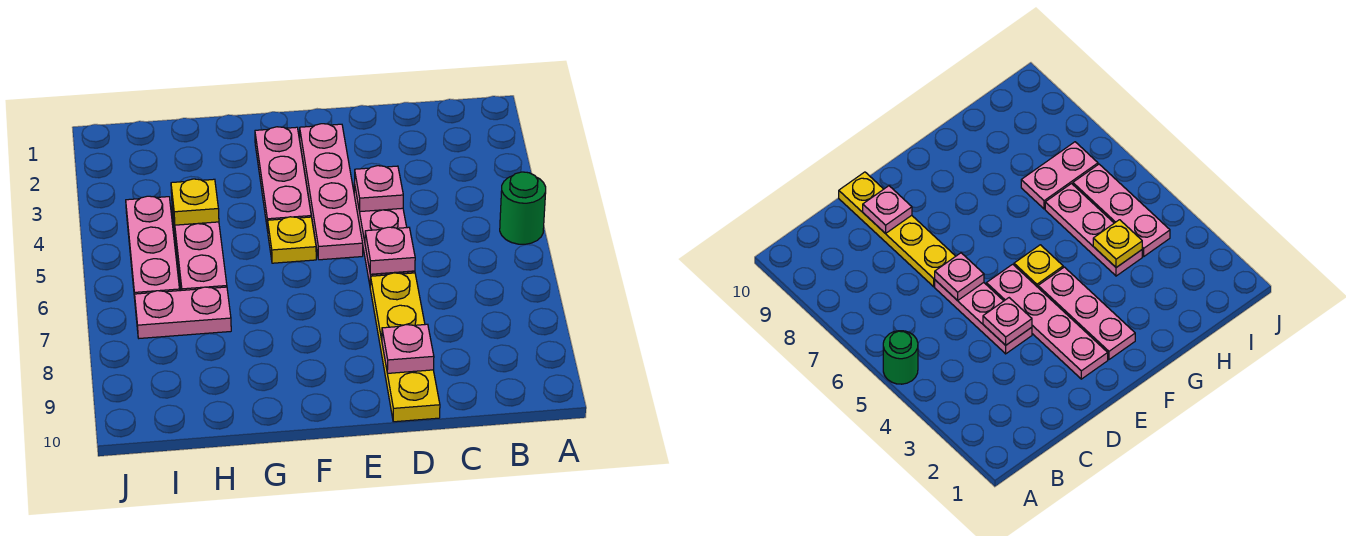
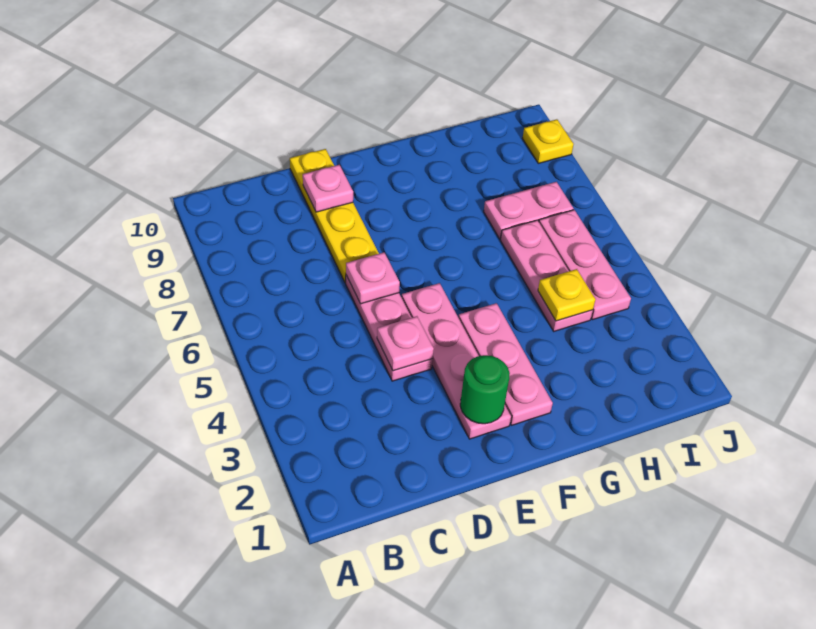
green round brick A5 level 1 -> green round brick E2 level 2
yellow plate F5 level 1 -> yellow plate J9 level 1

